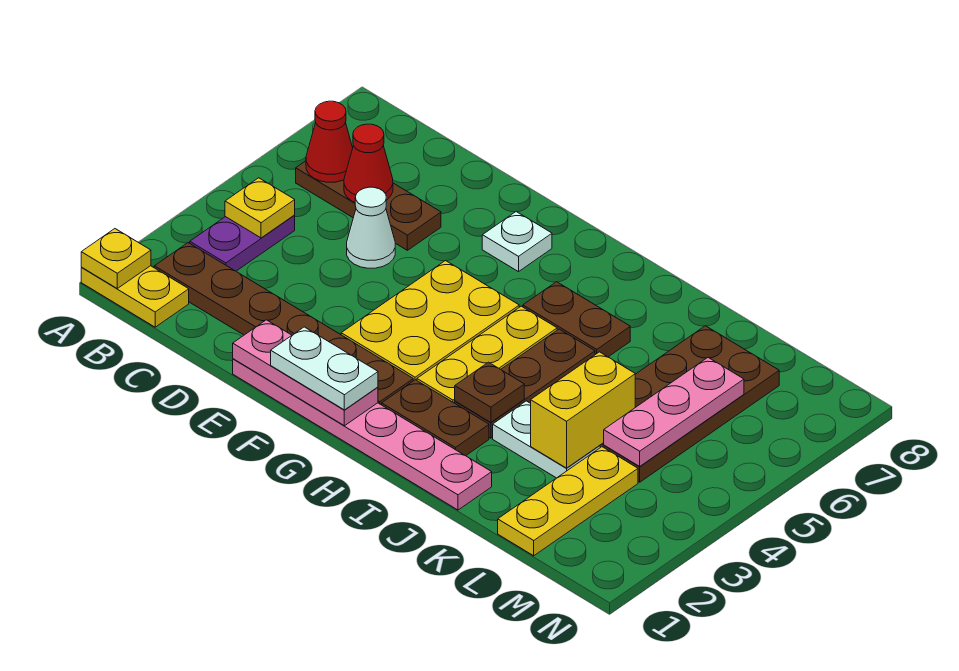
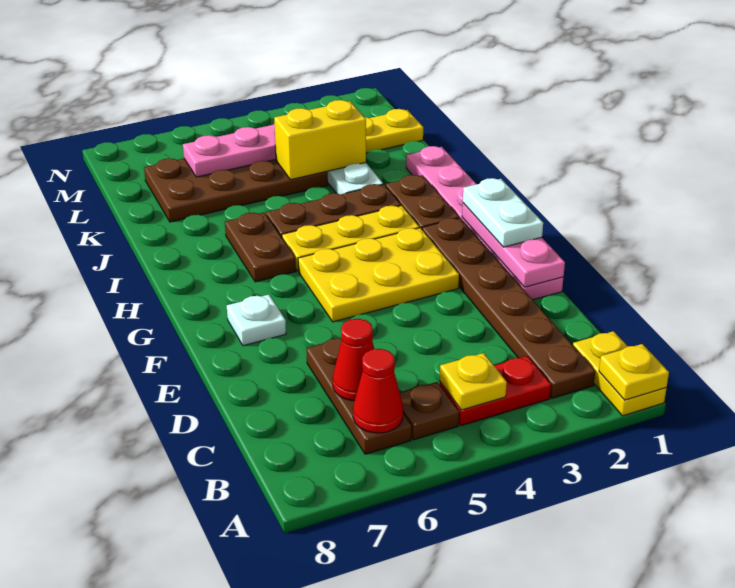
purple plate B3:B4 level 1 -> red plate B3:B4 level 1
white cone D5 level 1 -> none
brown plate I3 level 2 -> brown plate B5 level 1

